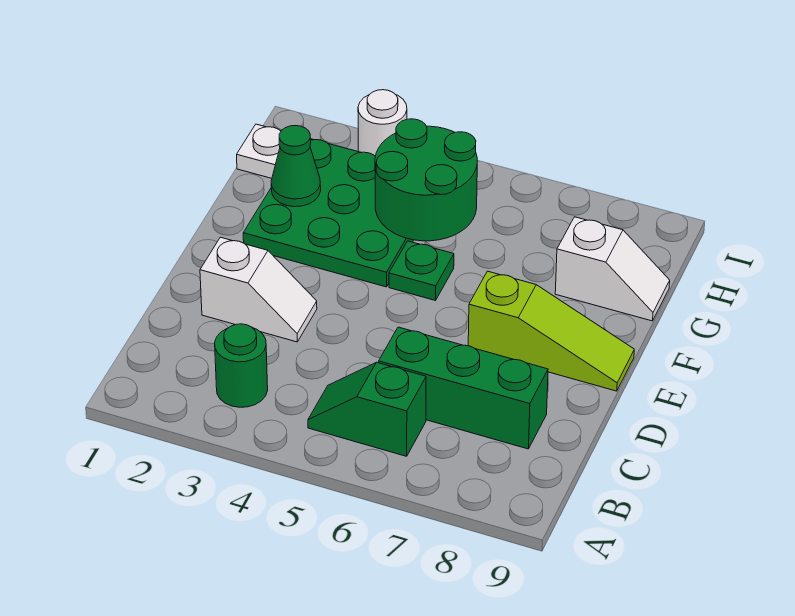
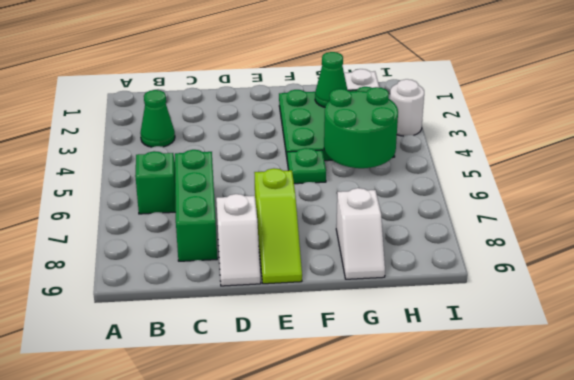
green round brick B3 level 1 -> green cone B3 level 1
white slope D2:D3 level 1 top 2 -> white slope D8:D9 level 1 top 8

